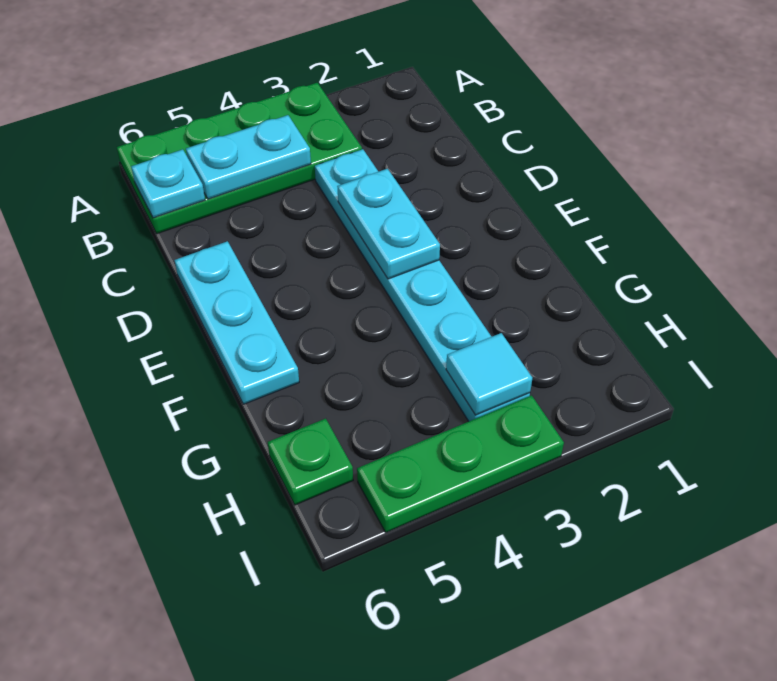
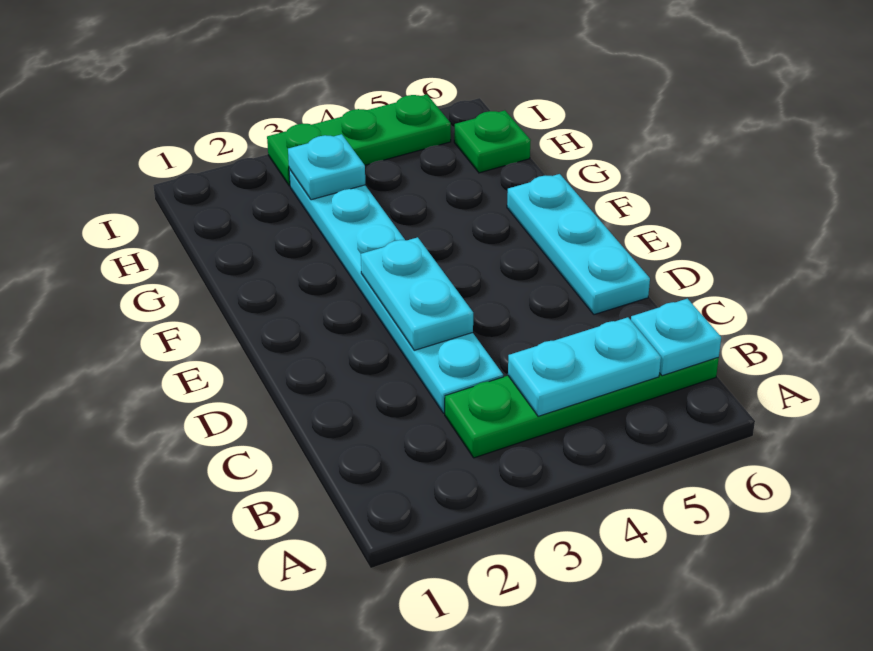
green plate A3:B6 level 1 -> green plate B3:B6 level 1
cyan tile H3 level 2 -> cyan plate H3 level 2

